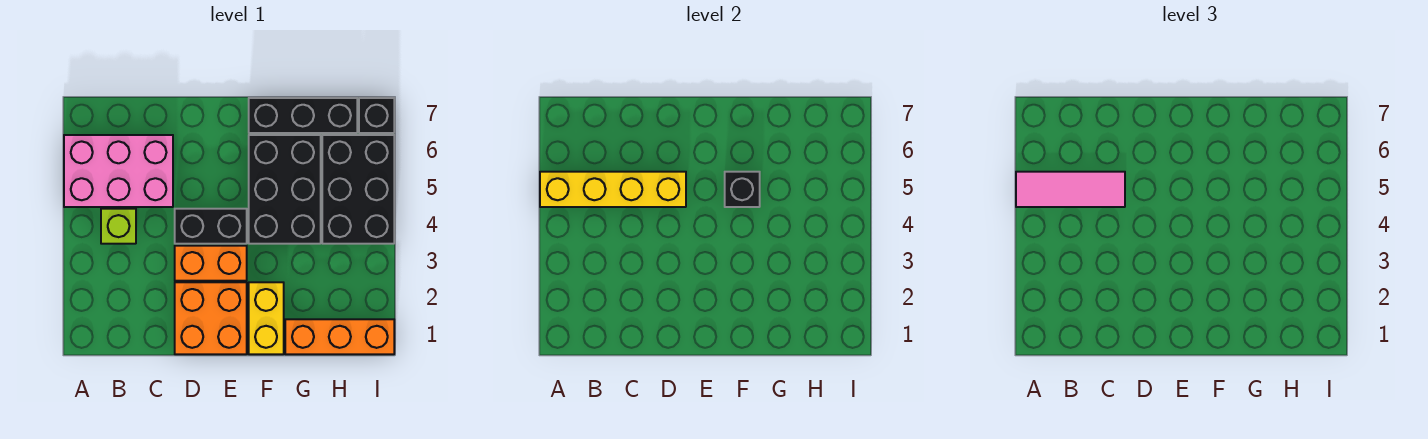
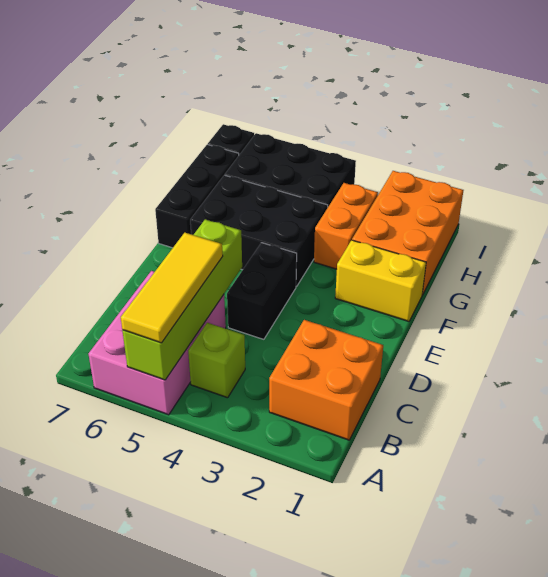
yellow brick A5:D5 level 2 -> lime brick A5:D5 level 2
pink tile A5:C5 level 3 -> yellow tile A5:C5 level 3
orange brick D1:E2 level 1 -> orange brick B1:C2 level 1
orange brick D3:E3 level 1 -> orange brick G3:H3 level 1
black brick F5 level 2 -> none
orange brick G1:I1 level 1 -> orange brick G1:I2 level 1

